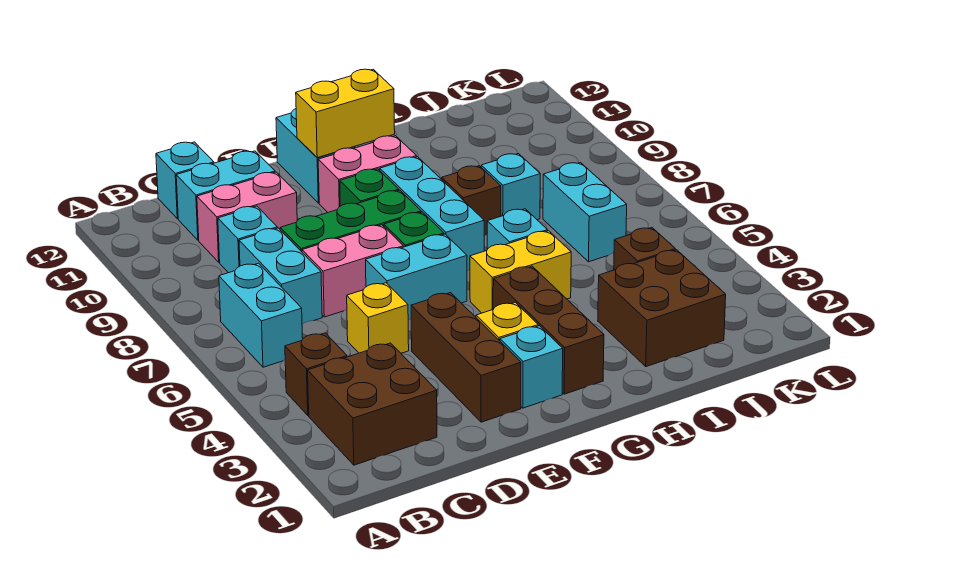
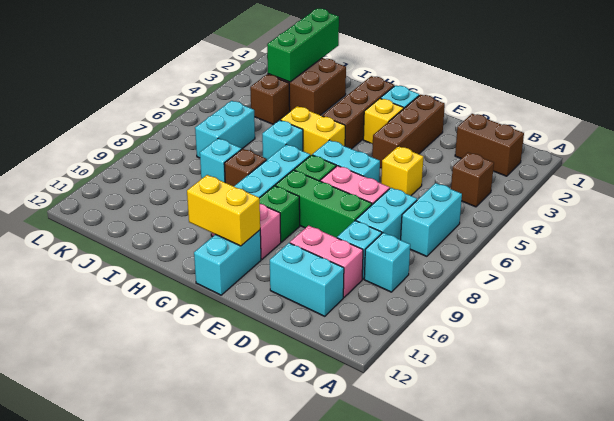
brown brick B2:C3 level 1 -> brown brick B2:C2 level 1
cyan brick C12 level 1 -> cyan brick B9 level 1
none -> green brick J1:J3 level 2

